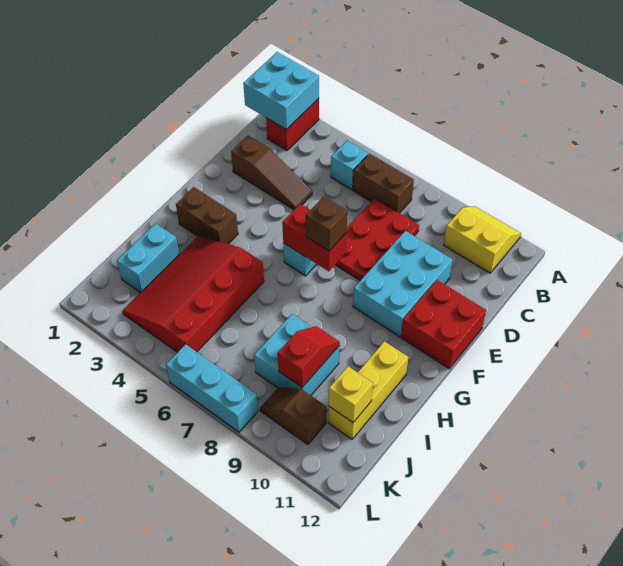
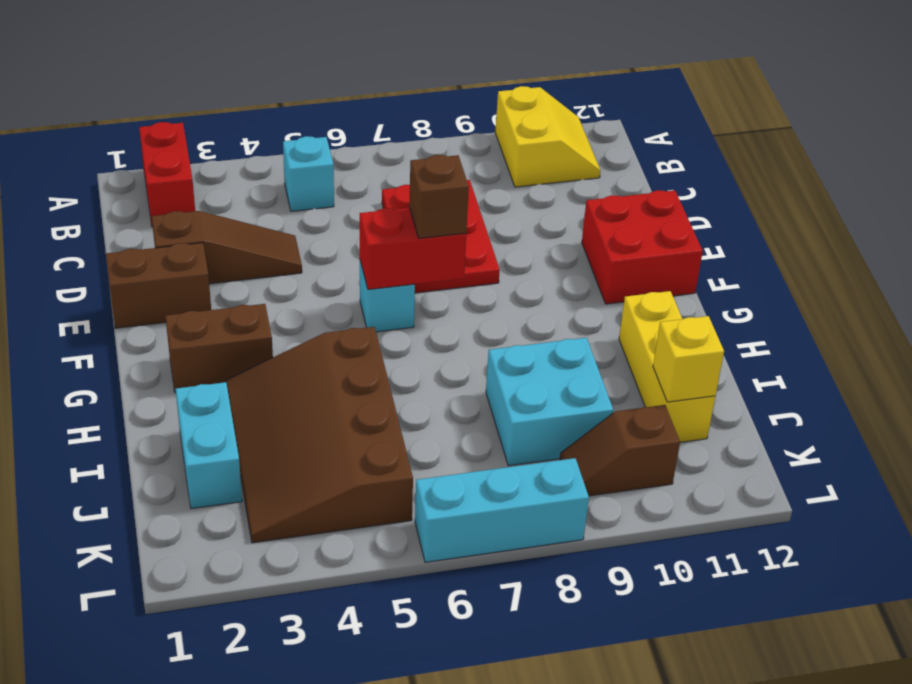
cyan brick A1:B2 level 2 -> none
yellow slope A10:B11 level 1 top B -> yellow slope A10:B11 level 1 top 10
brown brick B6:B7 level 1 -> brown brick E1:E2 level 1
cyan brick D9:F10 level 1 -> none
red slope H3:K5 level 1 top 5 -> brown slope H3:K5 level 1 top 5
red slope I9:J9 level 2 top J -> none

